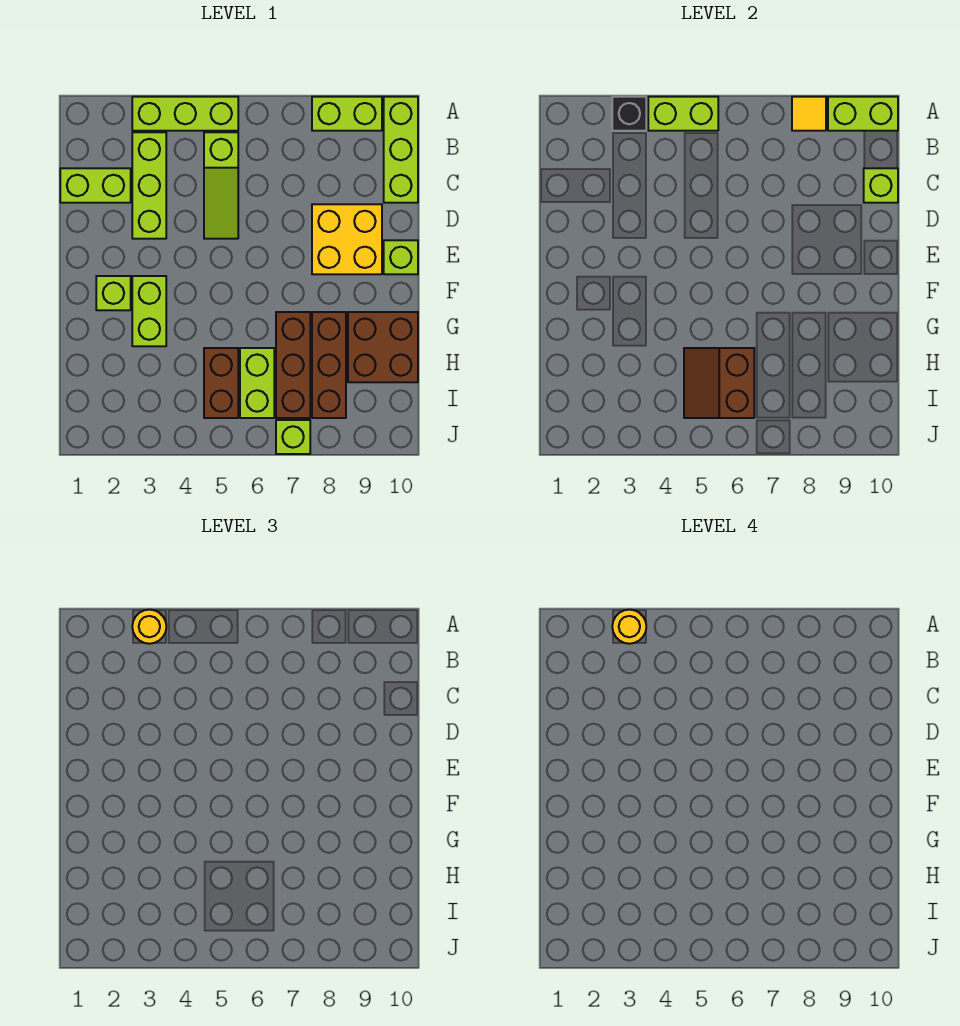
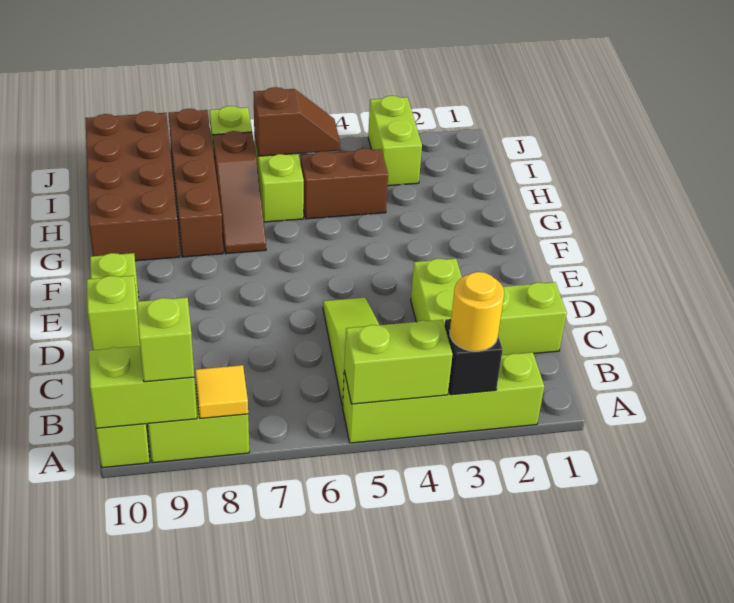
lime brick A3:A5 level 1 -> lime brick A2:A5 level 1
yellow round brick A3 level 4 -> none
yellow brick D8:E9 level 1 -> none
lime brick F2 level 1 -> lime brick A9 level 3
lime brick F3:G3 level 1 -> lime brick I3:J3 level 1
brown brick G7:I7 level 1 -> brown slope G7:I7 level 1 top I
brown brick G8:I8 level 1 -> brown brick G8:J8 level 1
brown brick G9:H10 level 1 -> brown brick G9:J10 level 1
brown brick H5:I5 level 1 -> brown brick H4:H5 level 1
brown slope H5:I6 level 2 top 6 -> brown slope I5:I6 level 2 top 6

